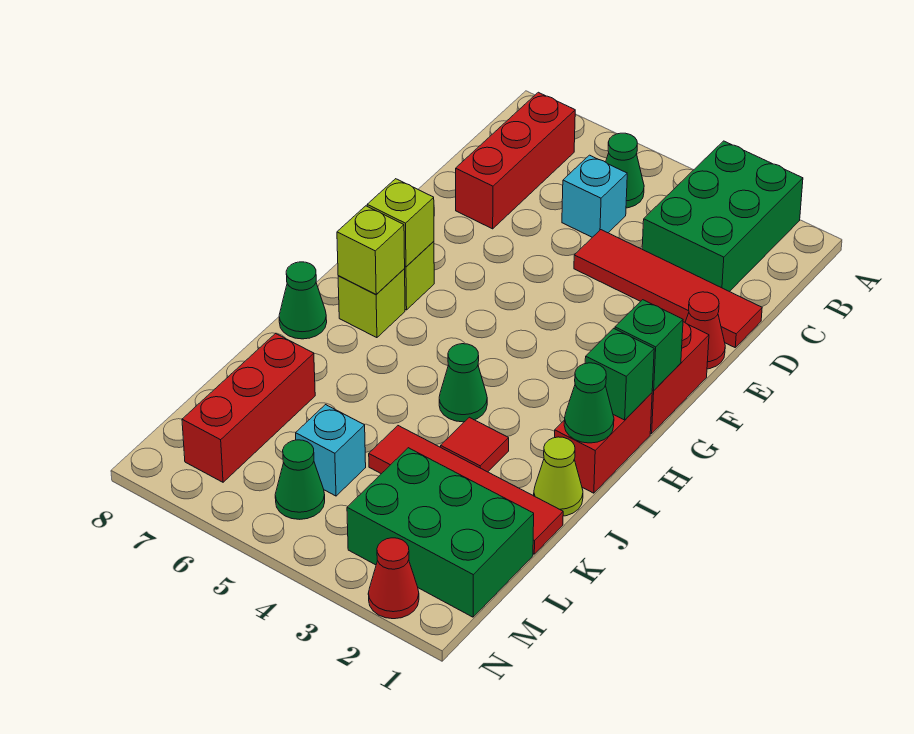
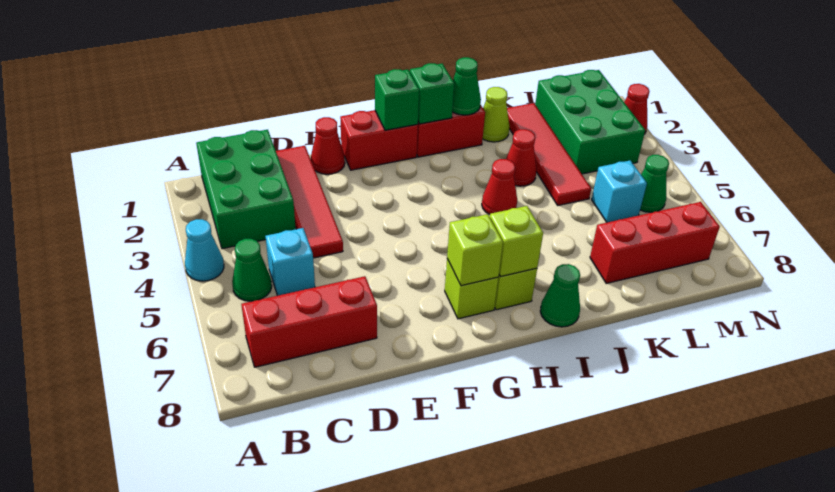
green brick A2:C3 level 1 -> green brick B1:C3 level 1
none -> cyan cone A4 level 1
green cone I4 level 1 -> red cone I4 level 1
red tile J3 level 1 -> red cone J3 level 1

